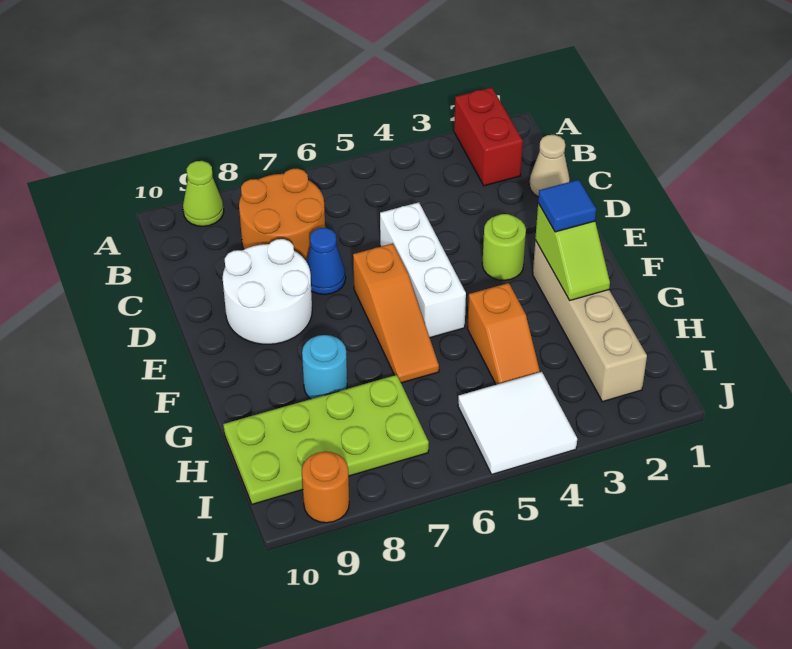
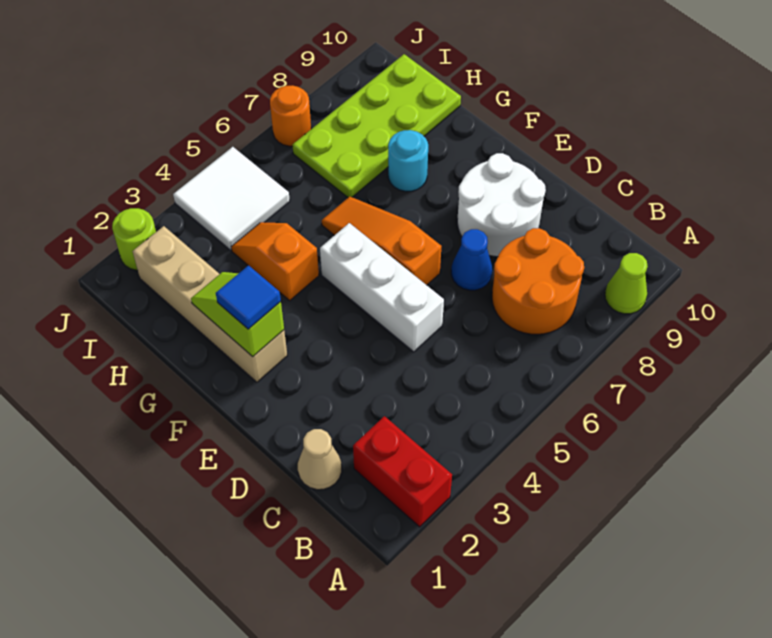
lime round brick E3 level 1 -> lime round brick J2 level 1
orange round brick J9 level 1 -> orange round brick J7 level 1

